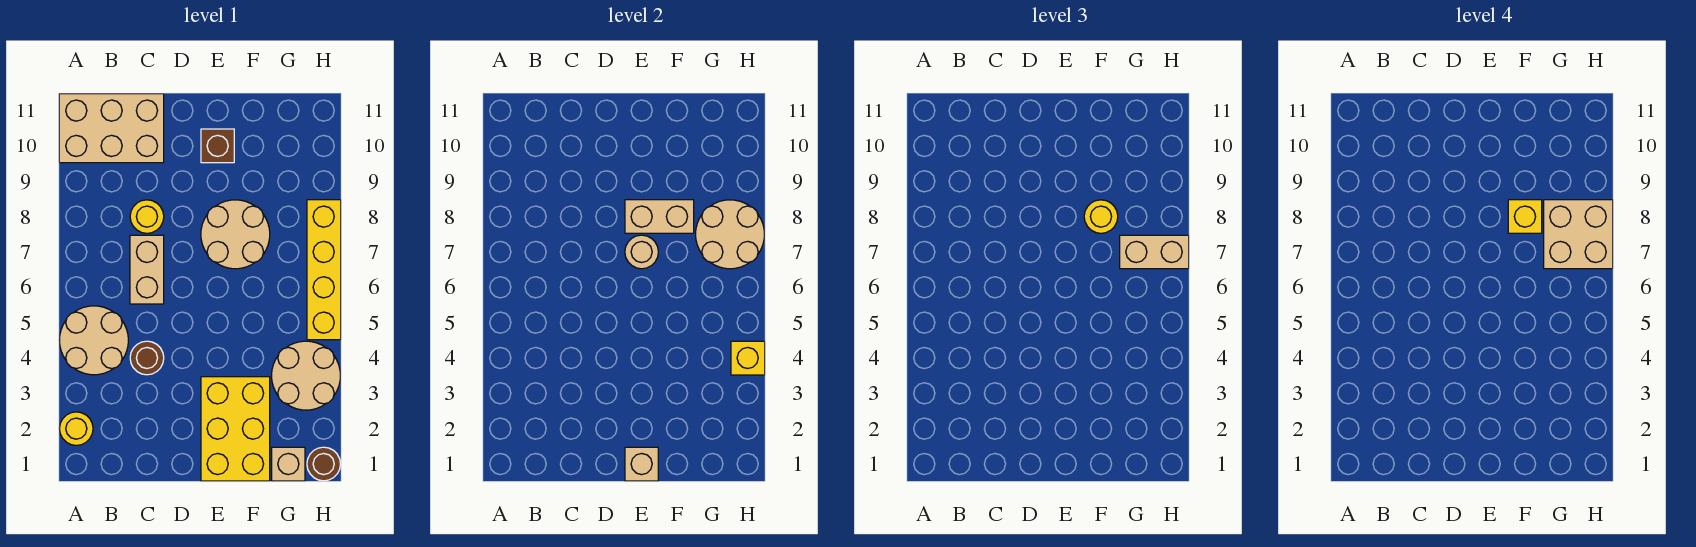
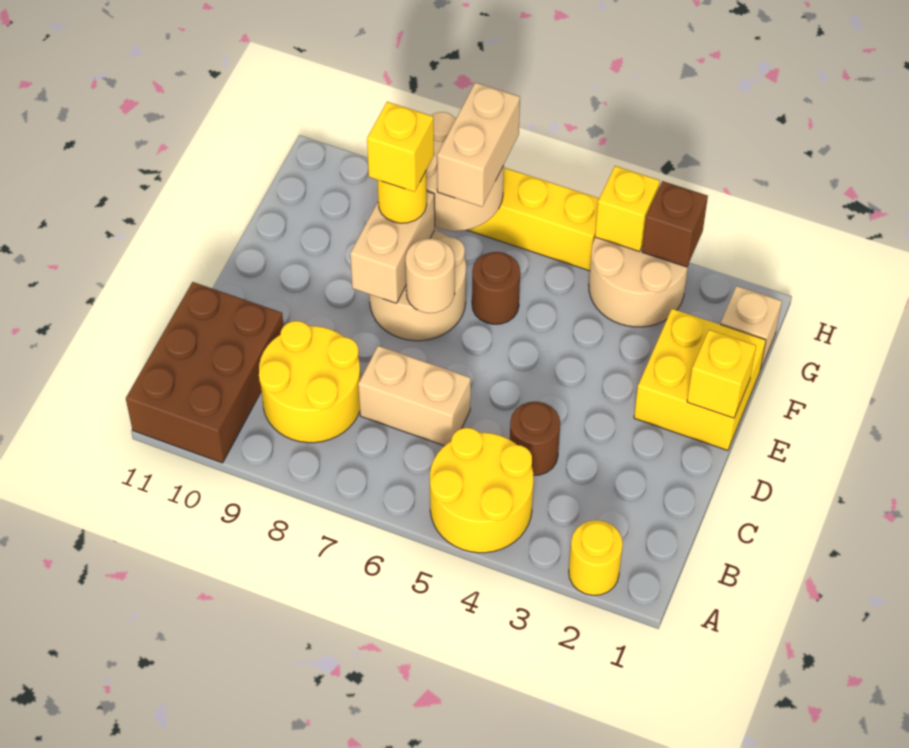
tan round brick A4:B5 level 1 -> yellow round brick A4:B5 level 1
tan brick A10:C11 level 1 -> brown brick A10:C11 level 1
yellow round brick C8 level 1 -> yellow round brick B8:C9 level 1
yellow brick E1:F3 level 1 -> yellow brick E1:F2 level 1
tan brick E1 level 2 -> yellow brick E1 level 2
brown brick E10 level 1 -> brown brick H3 level 2
tan brick G7:H8 level 4 -> none
brown round brick H1 level 1 -> brown round brick F6 level 1

